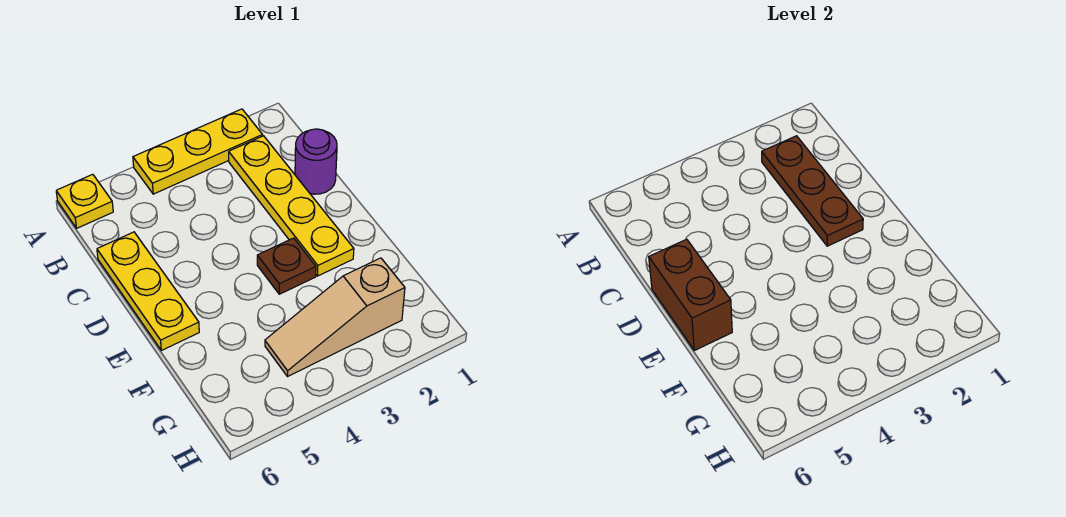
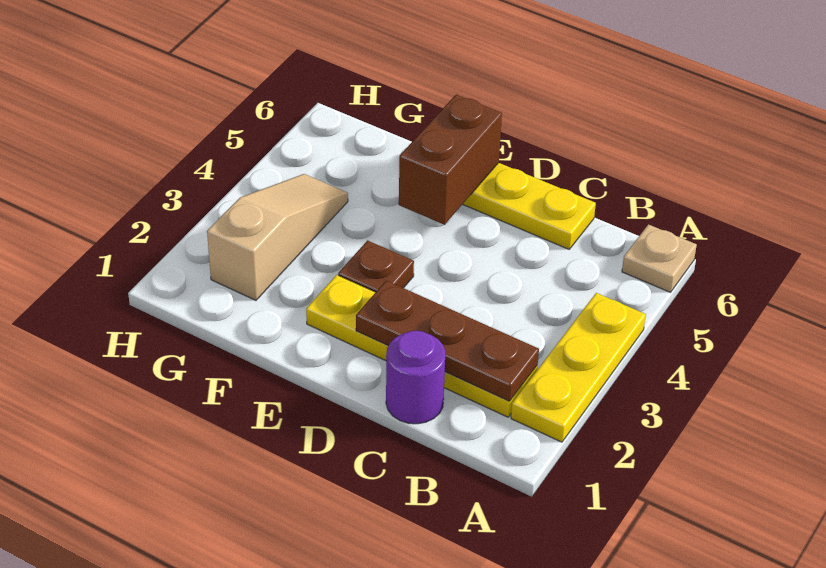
yellow plate A6 level 1 -> tan plate A6 level 1
brown brick D6:E6 level 2 -> brown brick E5:E6 level 2

